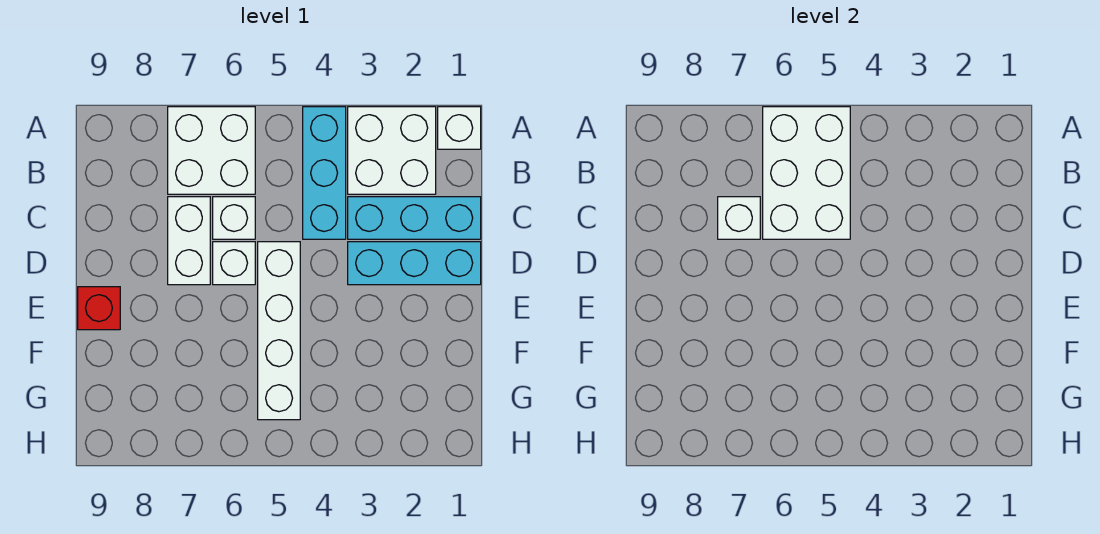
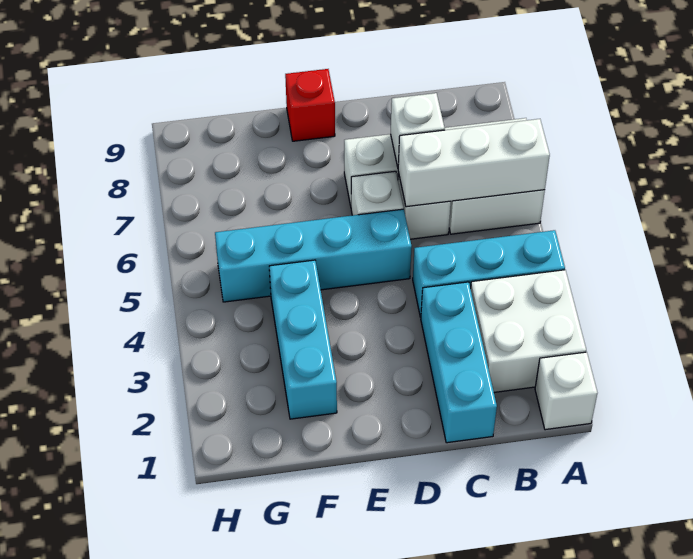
white brick A5:C6 level 2 -> white brick A6:C6 level 2
cyan brick D1:D3 level 1 -> cyan brick F2:F4 level 1
white brick D5:G5 level 1 -> cyan brick D5:G5 level 1

